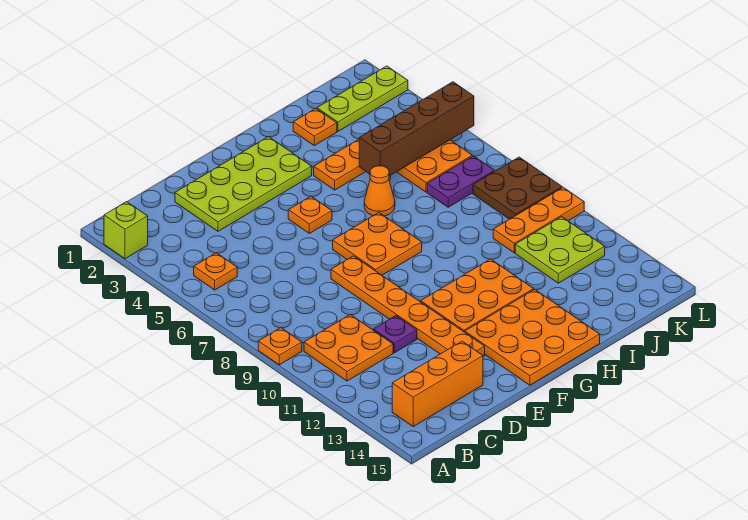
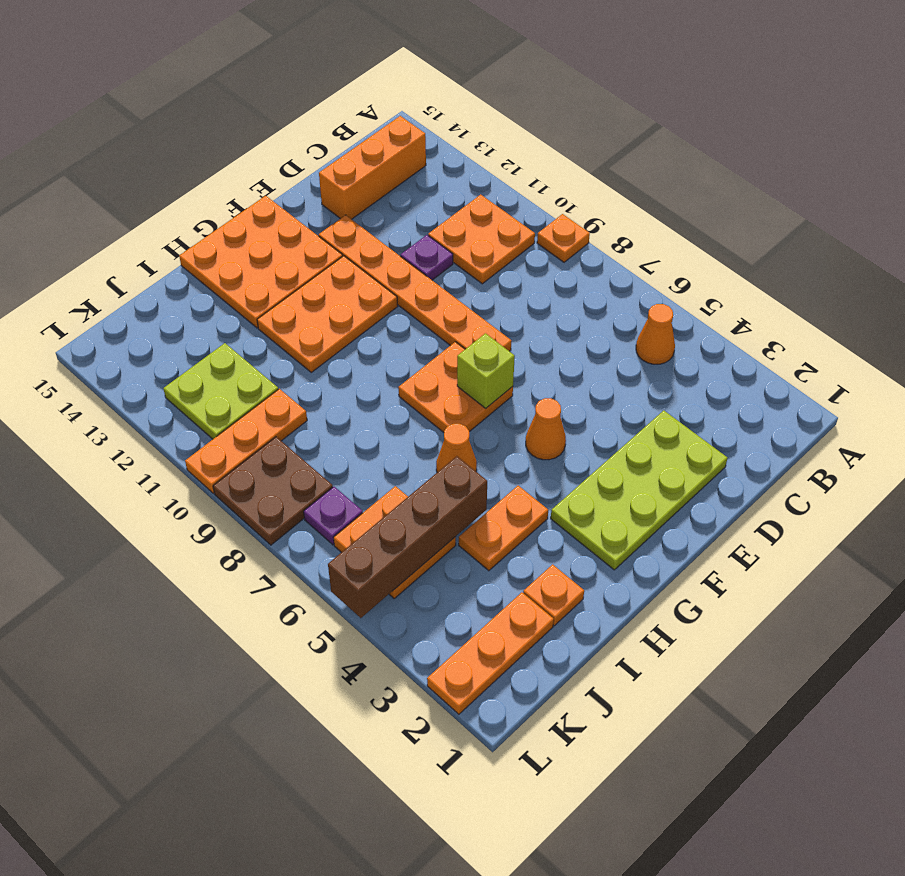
lime brick A2 level 1 -> lime brick F7 level 2
orange plate B5 level 1 -> orange cone B5 level 1
orange plate F5 level 1 -> orange cone F5 level 1
lime plate J2:L2 level 1 -> orange plate J2:L2 level 1
purple plate J7:K7 level 1 -> purple plate K7 level 1

